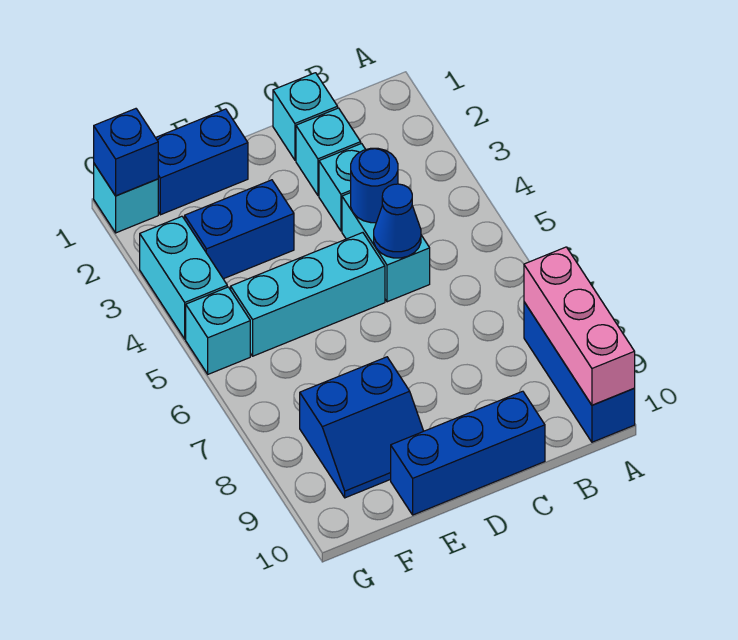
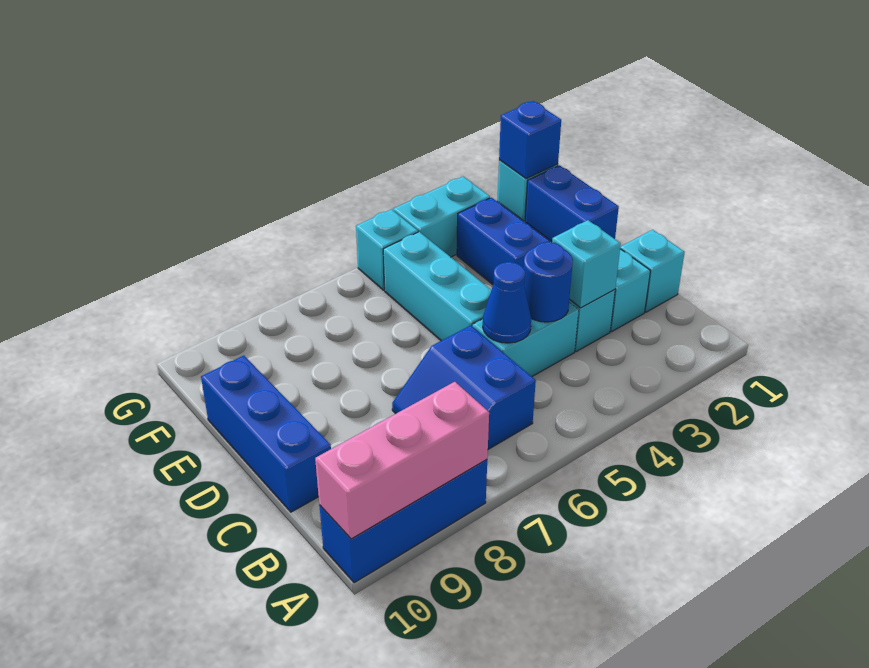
none -> cyan brick C3 level 2
blue slope E8:F9 level 1 top 8 -> blue slope B6:C7 level 1 top 6

